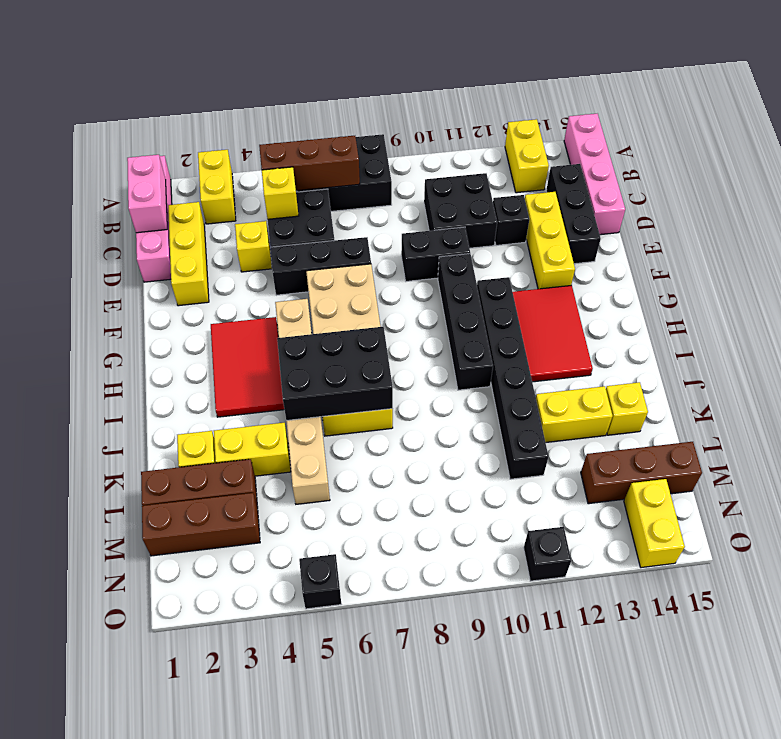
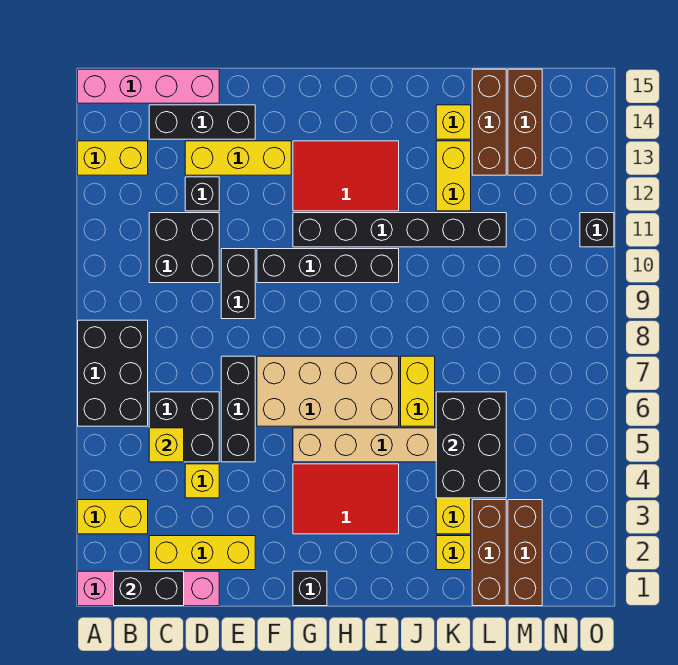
pink brick B1:C1 level 2 -> black brick B1:C1 level 2
brown brick B5:B7 level 2 -> brown brick L13:L15 level 1
black brick I5:J7 level 2 -> black brick K4:L6 level 2
yellow brick N14:O14 level 1 -> none
black brick O5 level 1 -> black brick G1 level 1

